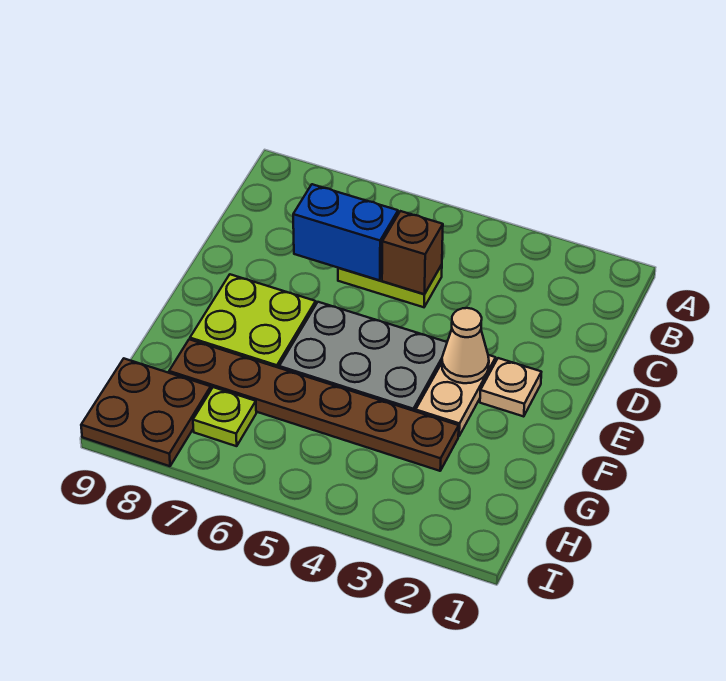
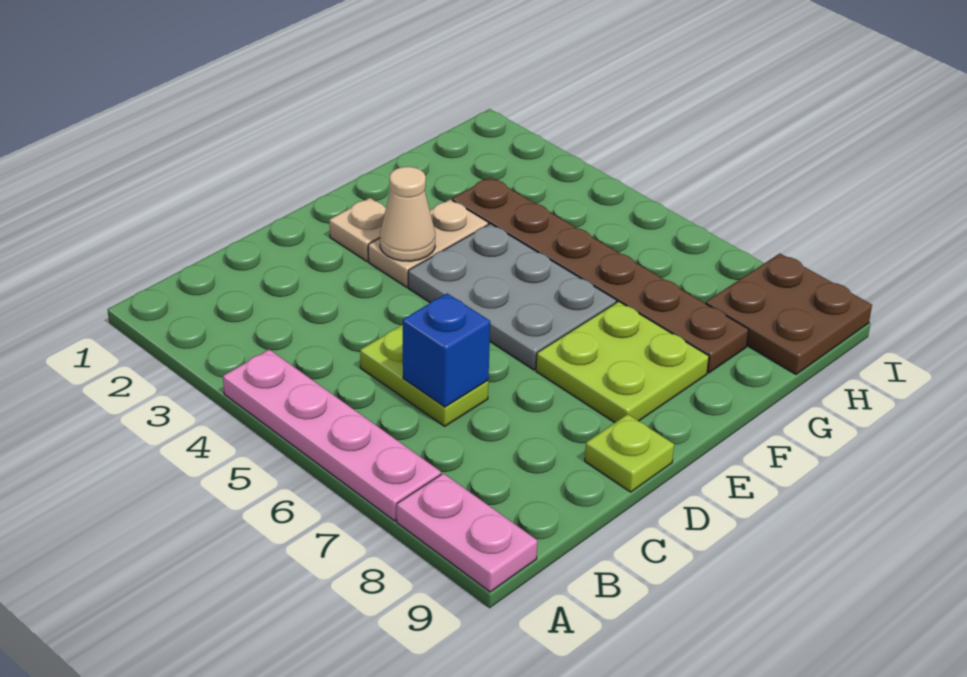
none -> pink plate A4:A7 level 1
none -> pink plate A8:A9 level 1
brown brick C5 level 2 -> none
blue brick C6:C7 level 2 -> blue brick C6 level 2
lime plate H7 level 1 -> lime plate D9 level 1

